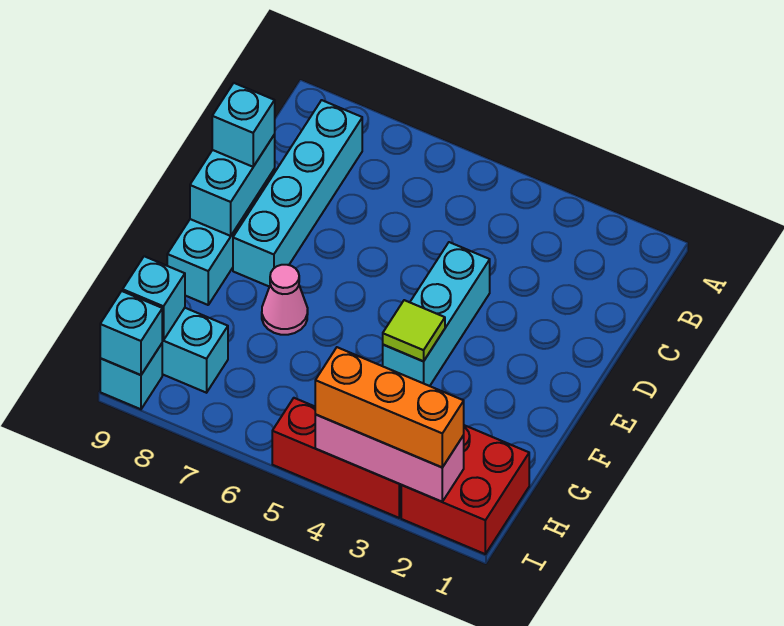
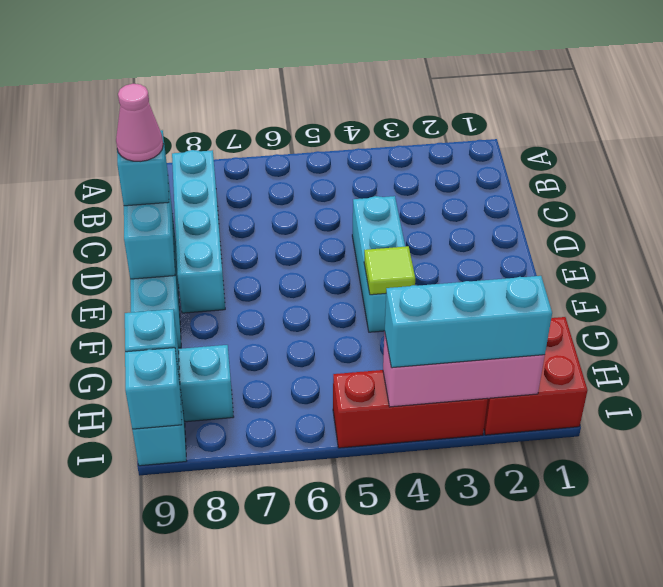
pink cone F7 level 1 -> pink cone D9 level 4
orange brick I2:I4 level 3 -> cyan brick I2:I4 level 3

